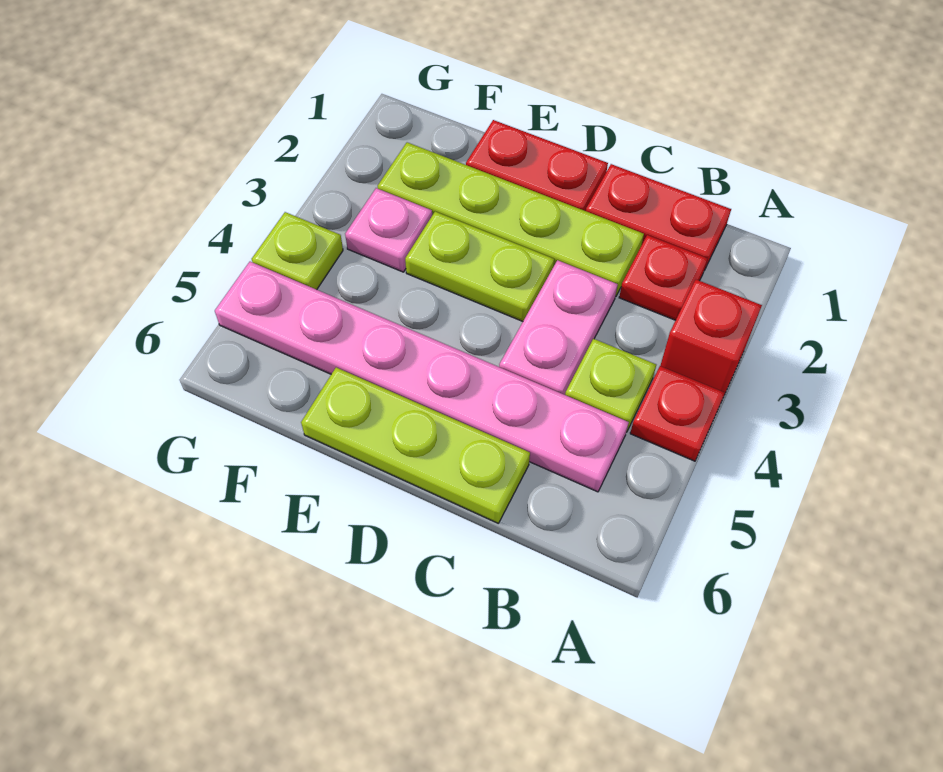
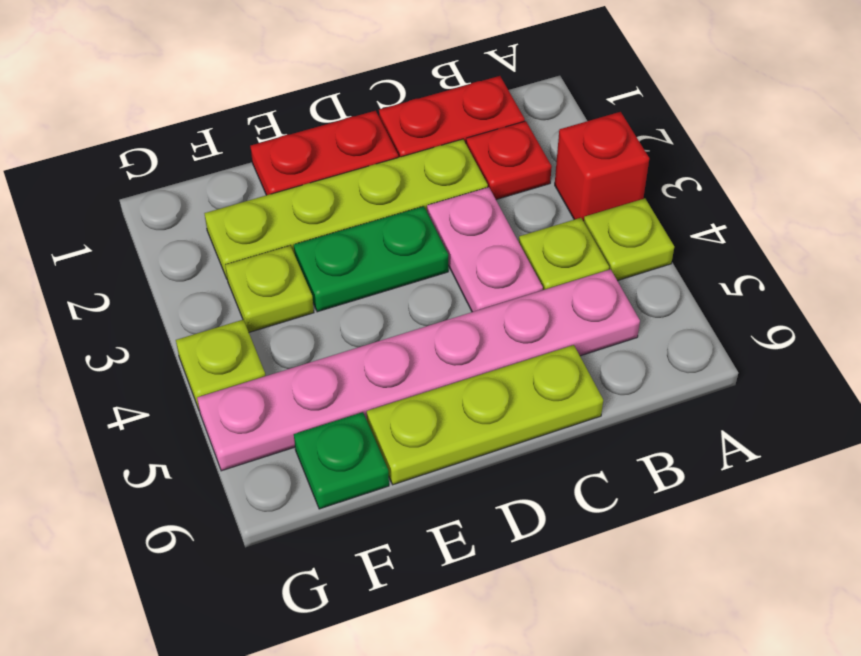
red plate A4 level 1 -> lime plate A4 level 1
lime plate D3:E3 level 1 -> green plate D3:E3 level 1
pink plate F3 level 1 -> lime plate F3 level 1
none -> green plate F6 level 1

